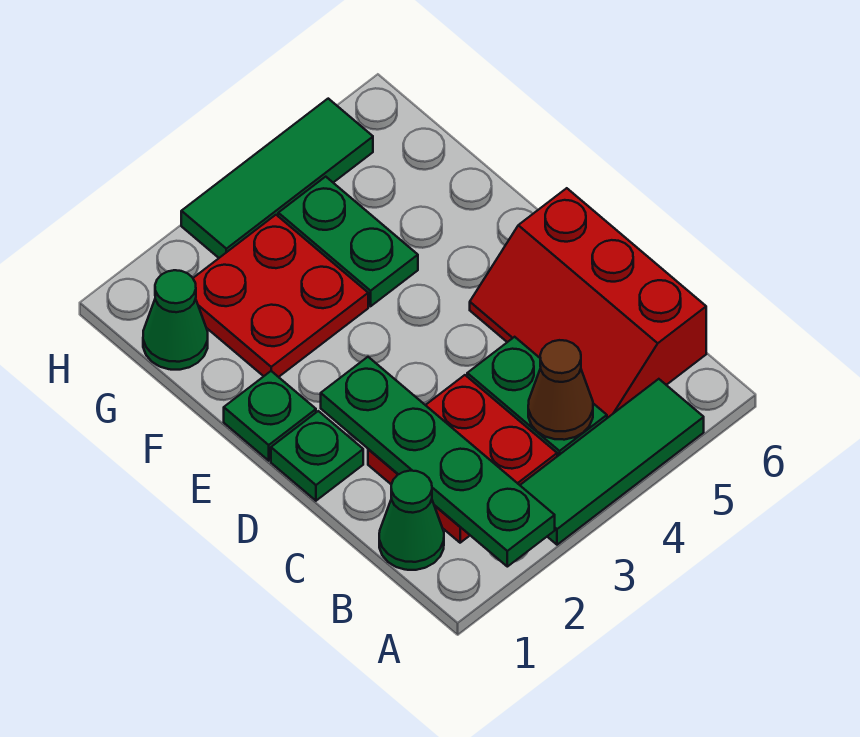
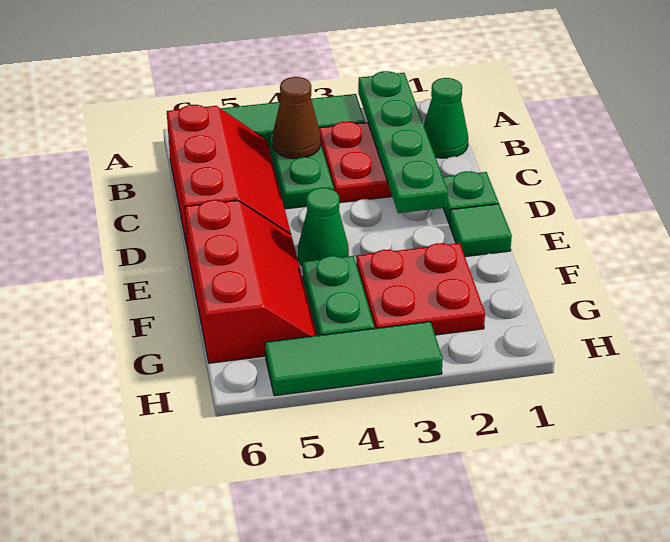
green plate E1 level 1 -> green tile E1 level 1
none -> red slope E5:G6 level 1 top 6
green cone G1 level 1 -> green cone E4 level 1

